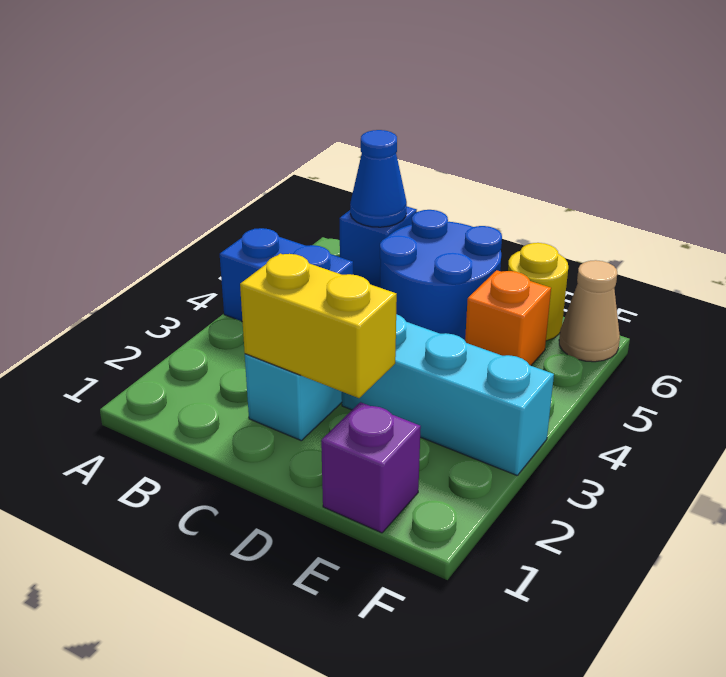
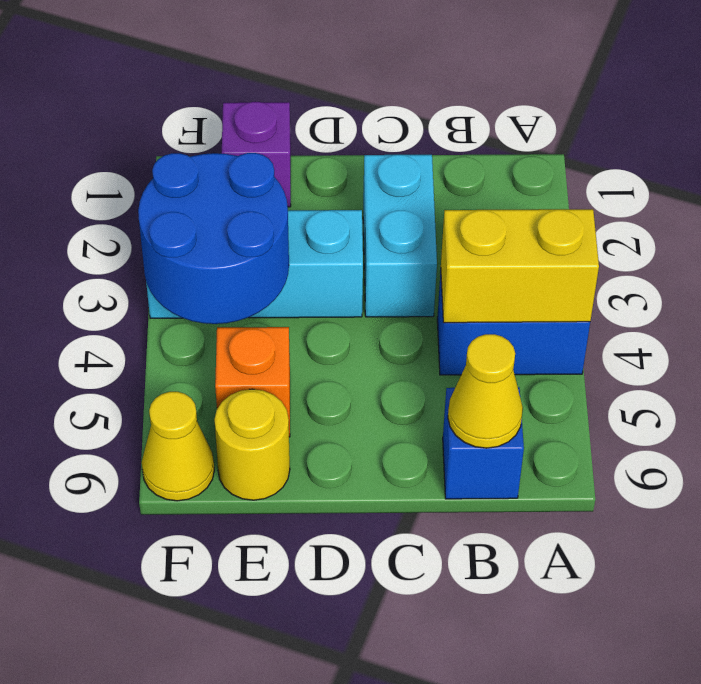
blue cone B6 level 2 -> yellow cone B6 level 2
yellow brick C2:D2 level 2 -> yellow brick A4:B4 level 2
blue round brick C5:D6 level 1 -> blue round brick E3:F4 level 2
tan cone F6 level 1 -> yellow cone F6 level 1

